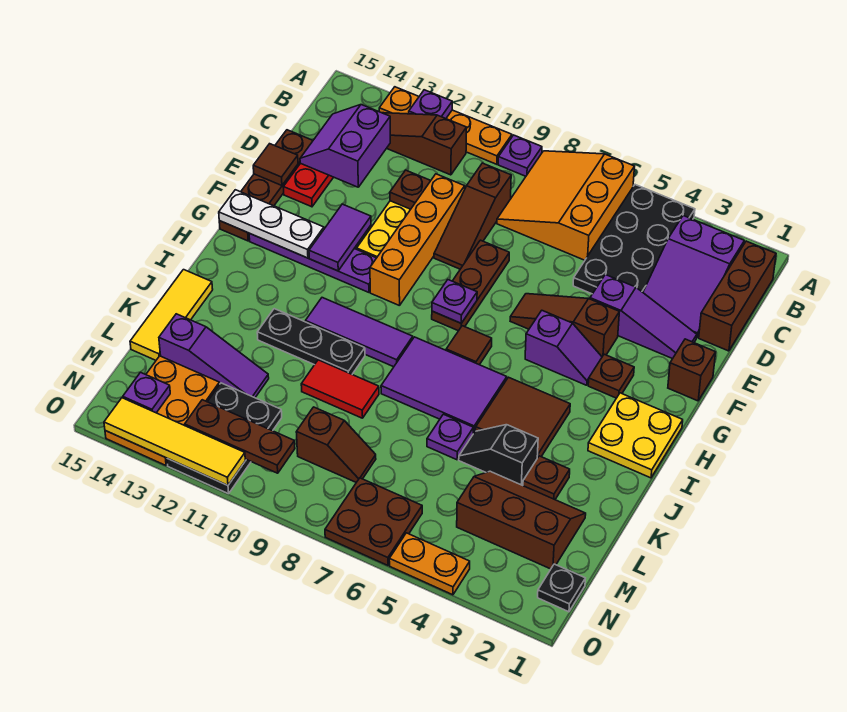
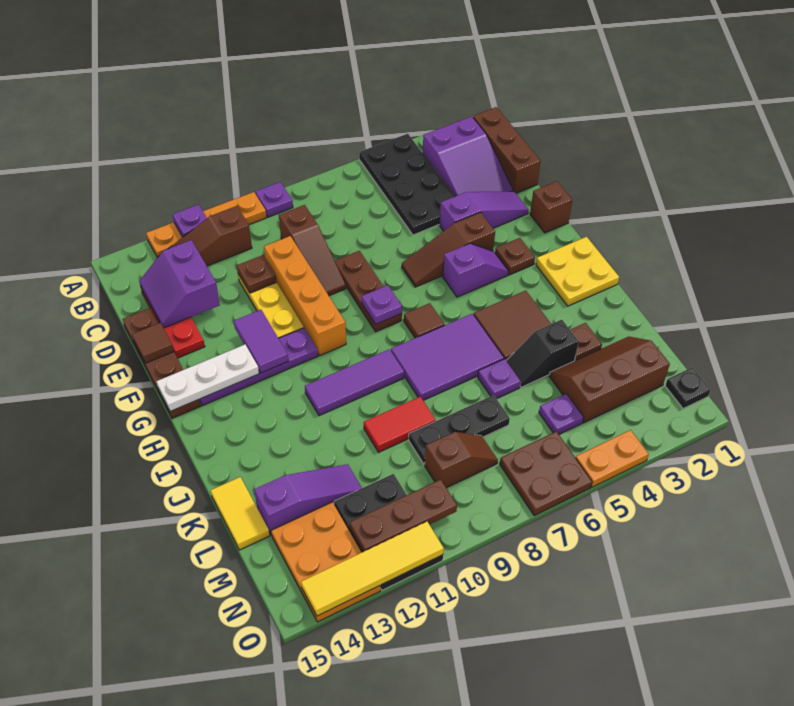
orange slope A6:C8 level 1 top 6 -> none
black plate J10:J12 level 1 -> black plate L7:L9 level 1
yellow tile J15:L15 level 1 -> yellow tile K15:L15 level 1
purple plate N14 level 2 -> purple plate M5 level 1

